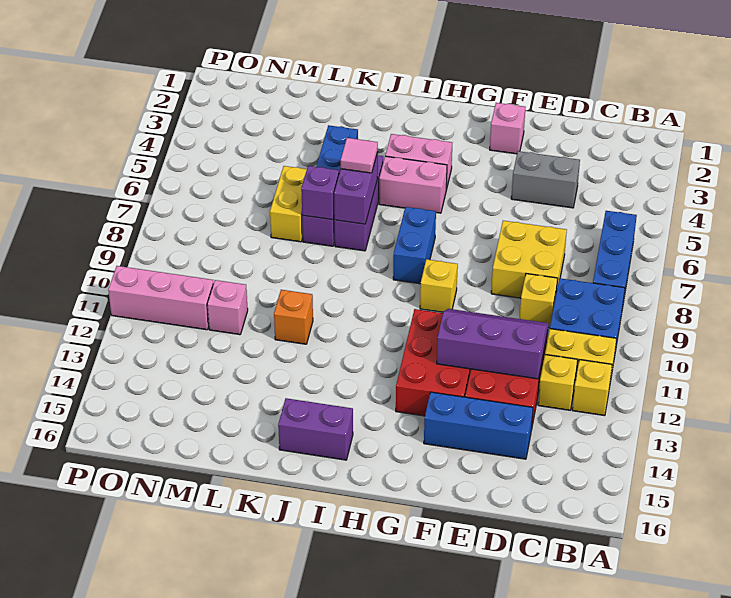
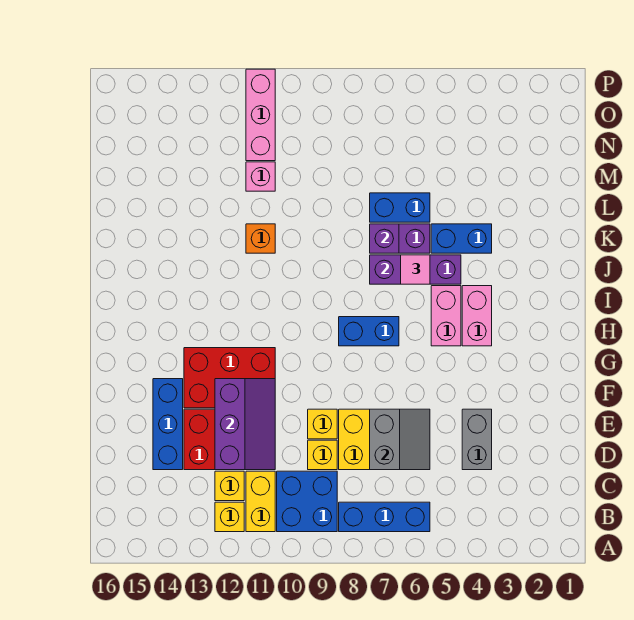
none -> grey slope D6:E7 level 2 top 7
pink brick F2 level 1 -> none
yellow brick G9 level 1 -> yellow brick E9 level 1
purple brick I15:J15 level 1 -> none
yellow brick L6:L7 level 1 -> blue brick L6:L7 level 1

